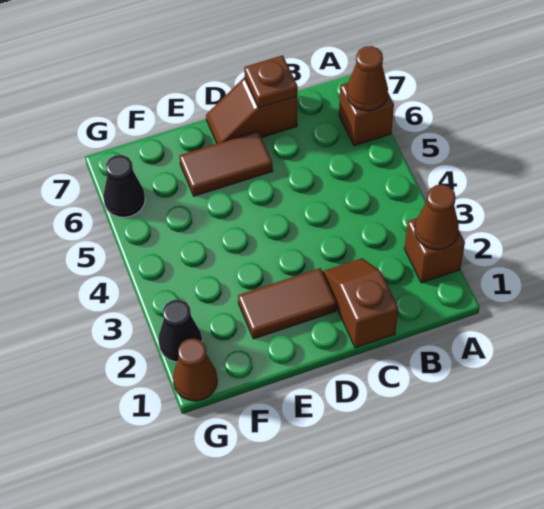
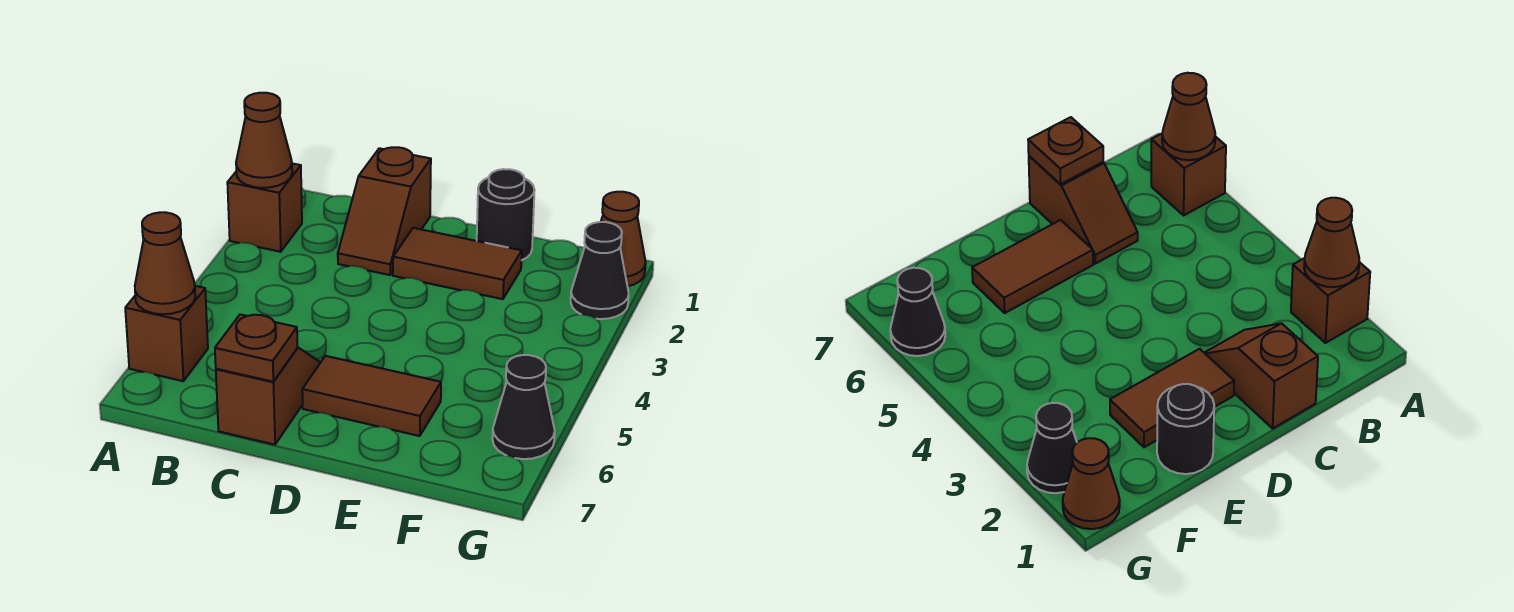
brown slope C7:D7 level 1 top C -> brown slope C6:C7 level 1 top 7
none -> black round brick E1 level 1

